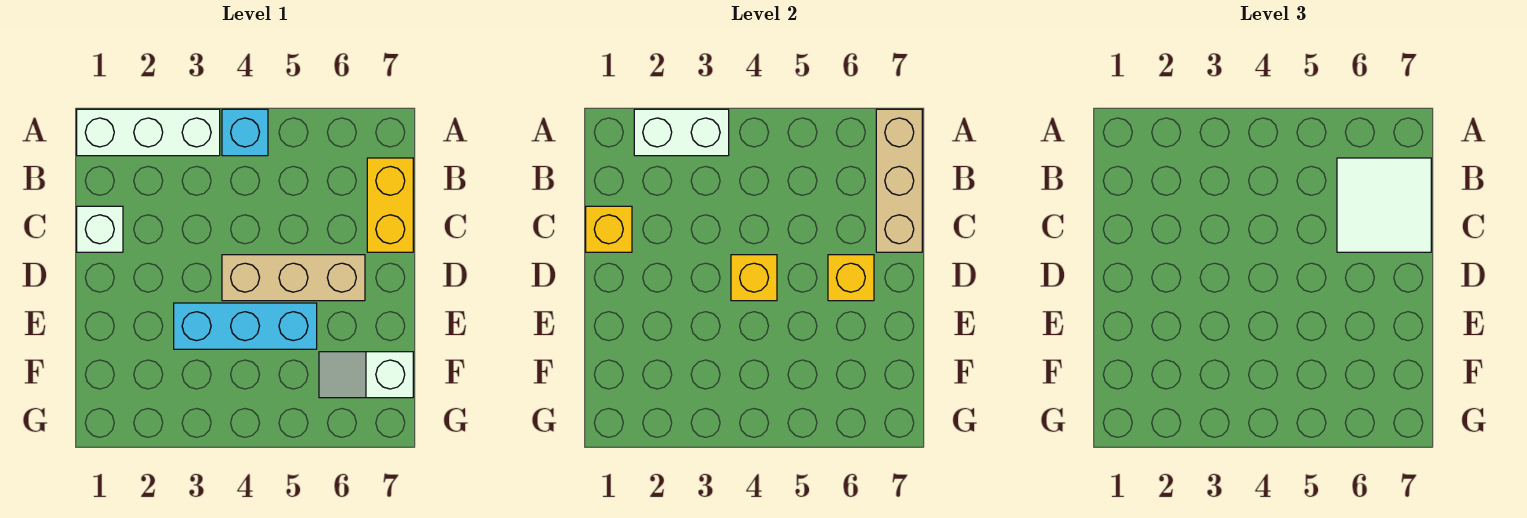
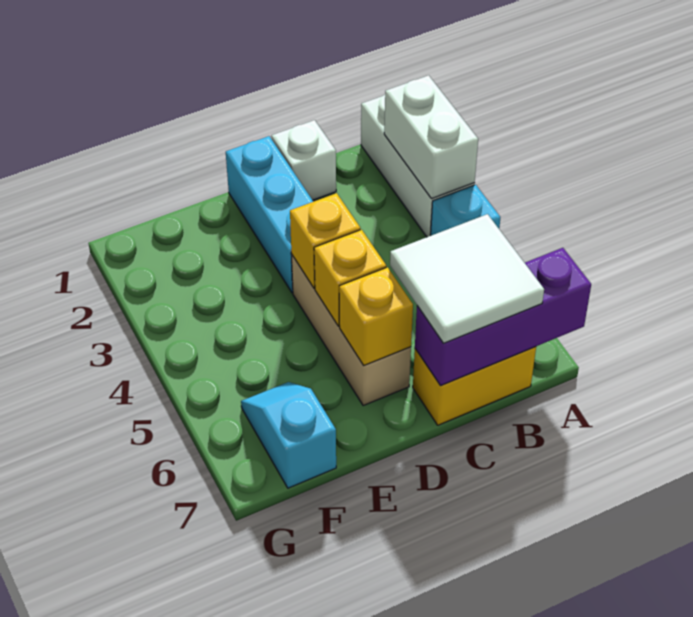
tan brick A7:C7 level 2 -> purple brick A7:C7 level 2
yellow brick C1 level 2 -> yellow brick D5 level 2
cyan brick E3:E5 level 1 -> cyan brick D1:D3 level 1
white slope F6:F7 level 1 top 7 -> cyan slope F6:F7 level 1 top 7

